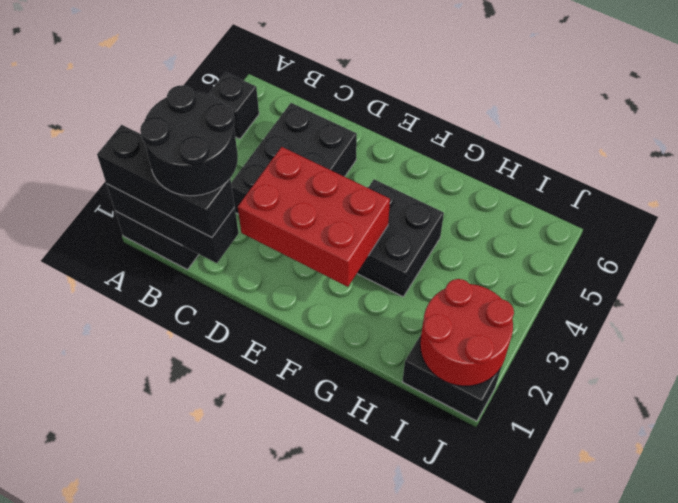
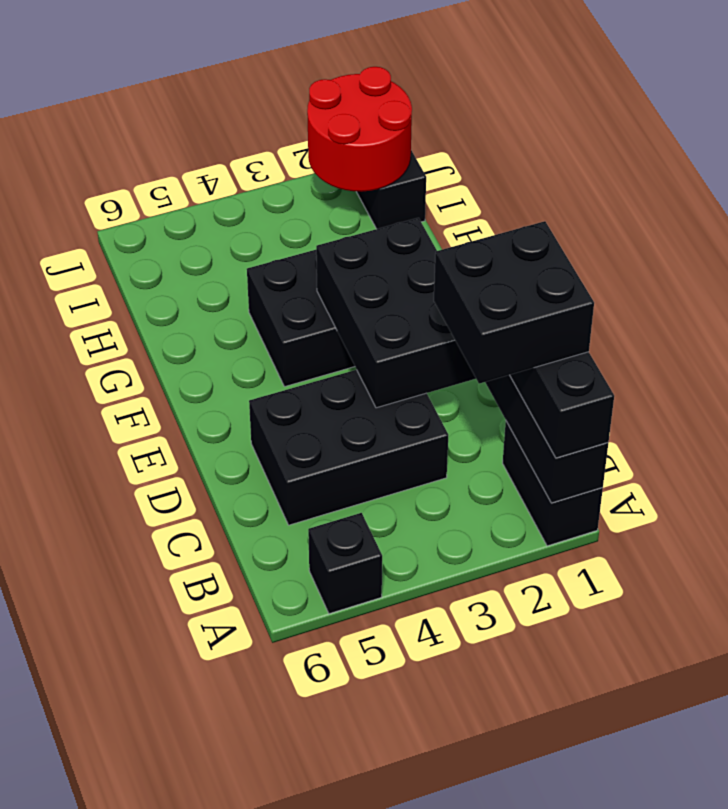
black round brick B1:C2 level 4 -> black brick B1:C2 level 4
red brick D2:F3 level 2 -> black brick D2:F3 level 2

